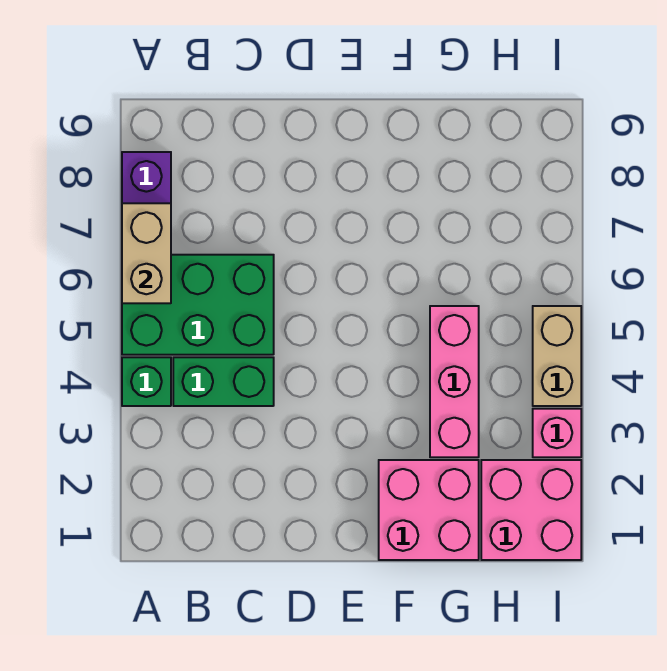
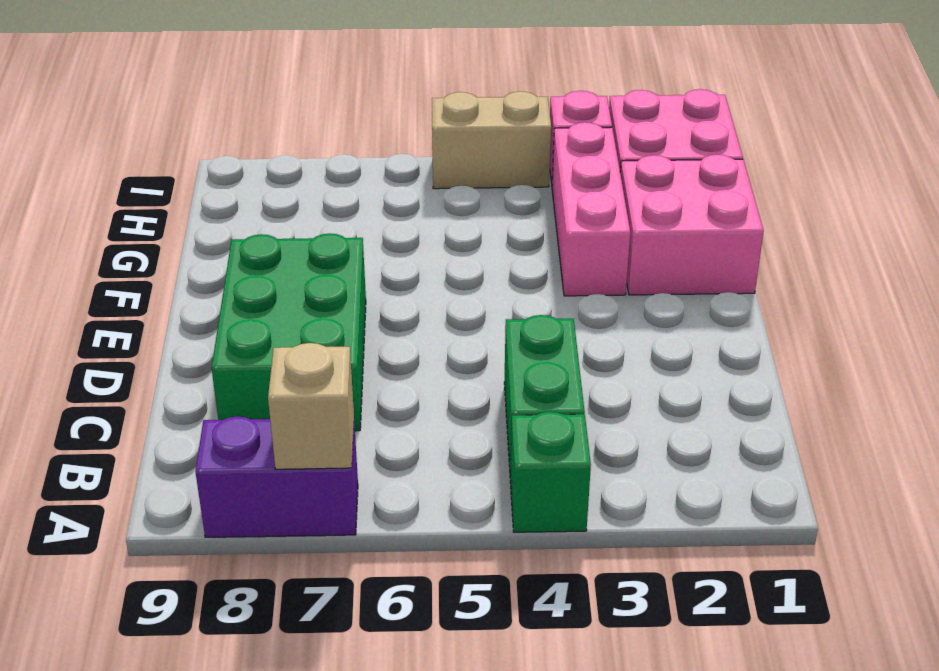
green brick A5:C6 level 1 -> green brick C7:E8 level 1
tan brick A6:A7 level 2 -> tan brick A7 level 2
pink brick G3:G5 level 1 -> pink brick F3:H3 level 1

